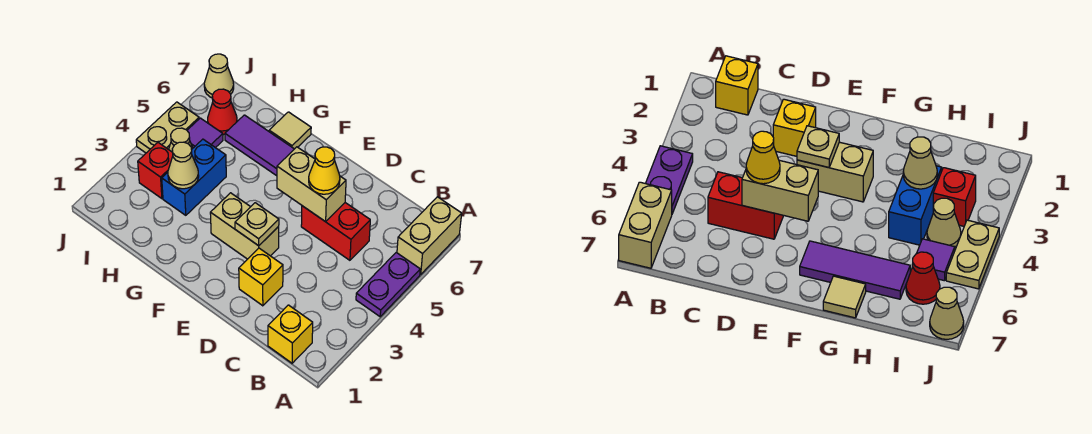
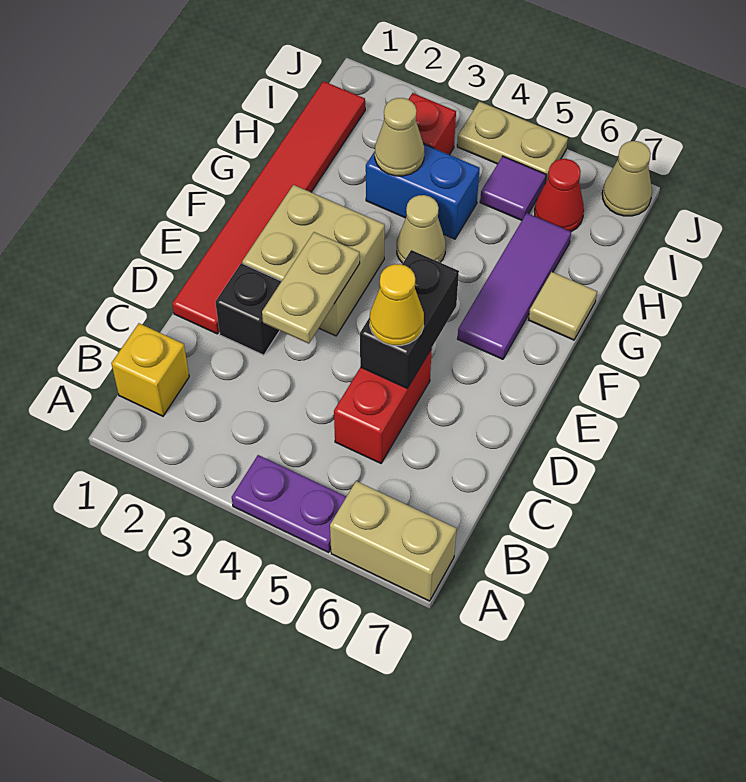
none -> red tile D1:I1 level 1
yellow brick D2 level 1 -> black brick D2 level 1
tan brick D5:E5 level 2 -> black brick D5:E5 level 2
tan brick E3:F3 level 1 -> tan brick E2:F3 level 1
tan plate E3 level 2 -> tan plate D3:E3 level 2
tan cone I4 level 1 -> tan cone G4 level 1

